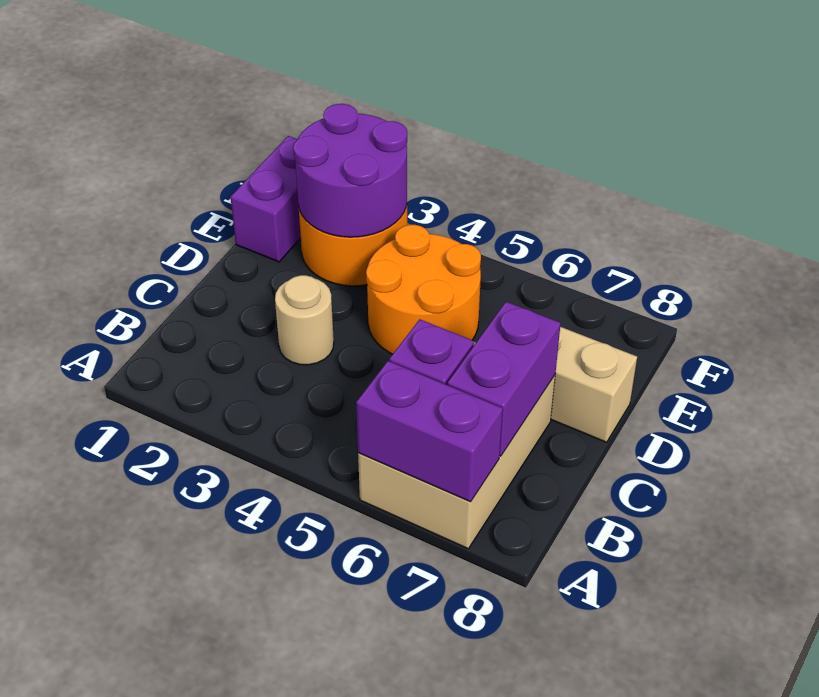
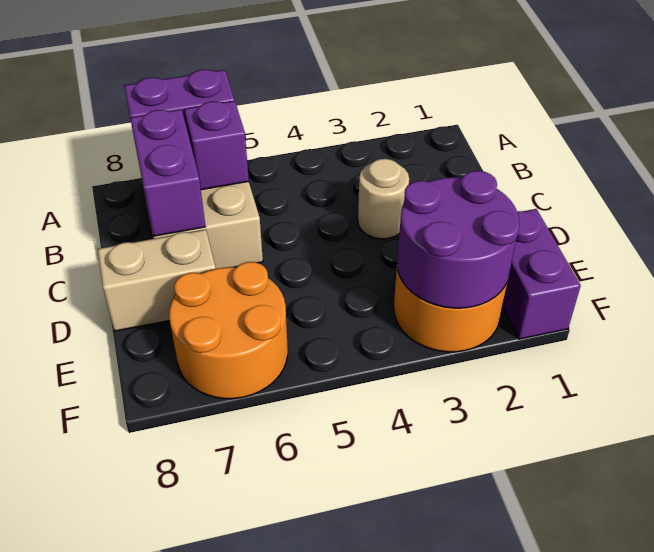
orange round brick D4:E5 level 1 -> orange round brick E6:F7 level 1

